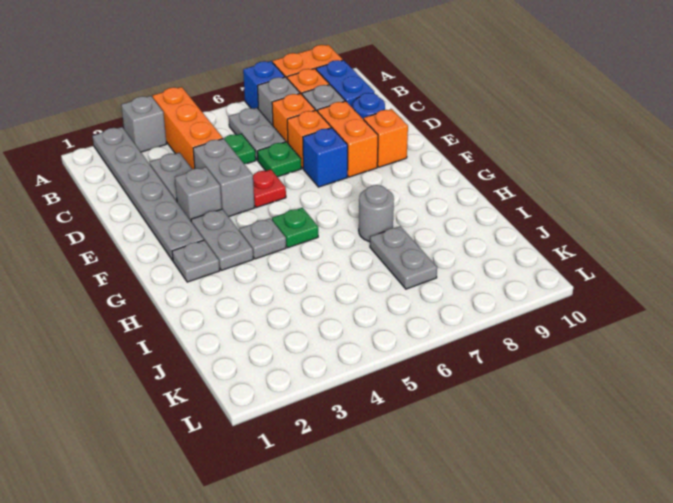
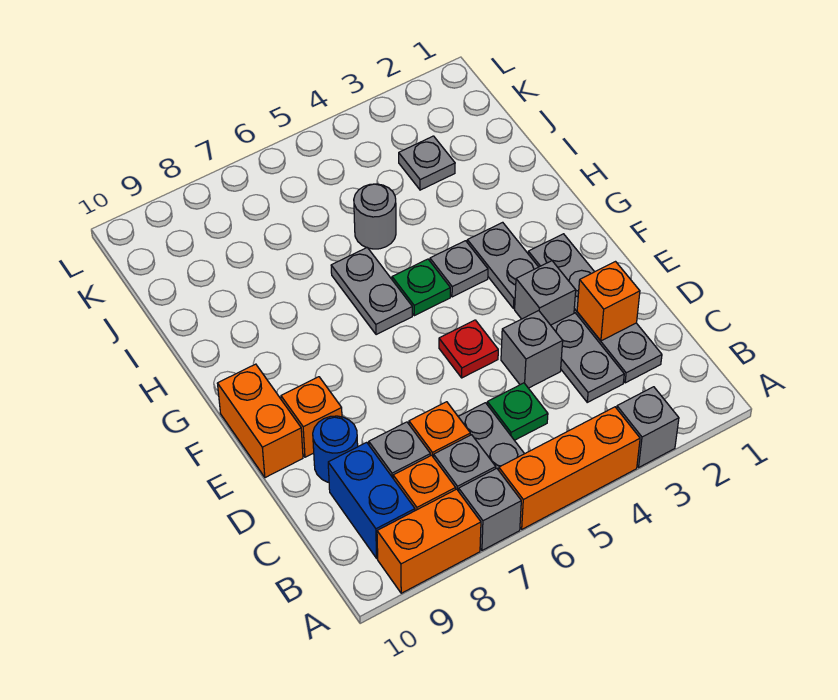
grey plate A2:F2 level 1 -> grey plate C2:F2 level 1
orange brick A4:C4 level 1 -> orange brick A4:A6 level 1
blue brick A7 level 1 -> grey brick A7 level 1
grey brick D4:E4 level 1 -> grey brick D4 level 1
green plate D6 level 1 -> none
orange brick D7 level 1 -> orange brick D2 level 2
orange brick D8:E8 level 1 -> orange brick E10:F10 level 1
blue brick E7 level 1 -> none
grey plate G2 level 1 -> grey plate J3 level 1
grey round brick H7 level 1 -> grey round brick I5 level 1
grey plate I7:J7 level 1 -> grey plate G6:H6 level 1

